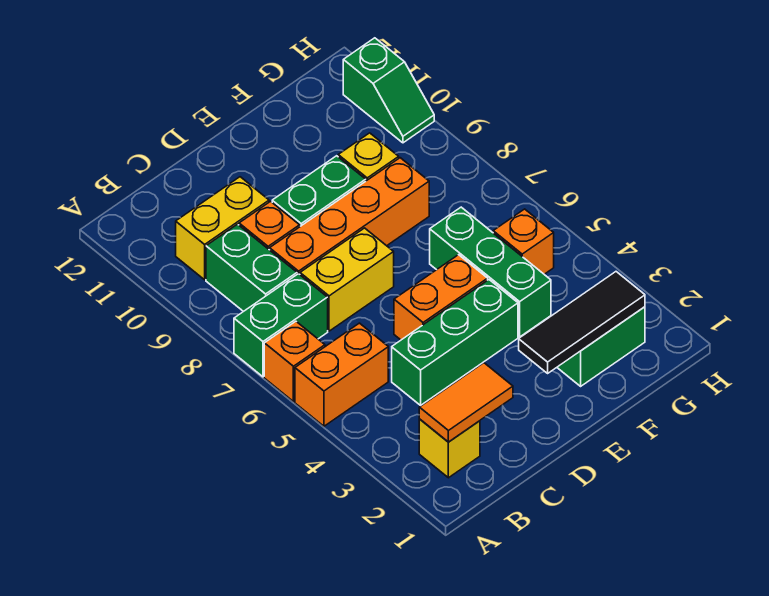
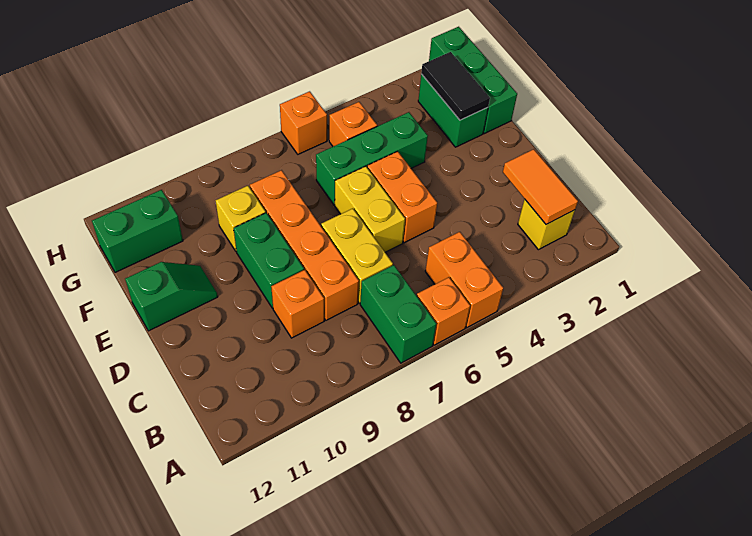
green brick B8:B9 level 1 -> green brick G11:G12 level 1
yellow brick B10:C10 level 1 -> yellow brick D6:E6 level 1
green brick C4:E4 level 1 -> green brick F1:H1 level 1
black tile E2:G2 level 2 -> black tile F2:G2 level 2
none -> orange brick H6 level 1
green slope H10:H11 level 1 top 11 -> green slope E11:E12 level 1 top 12

